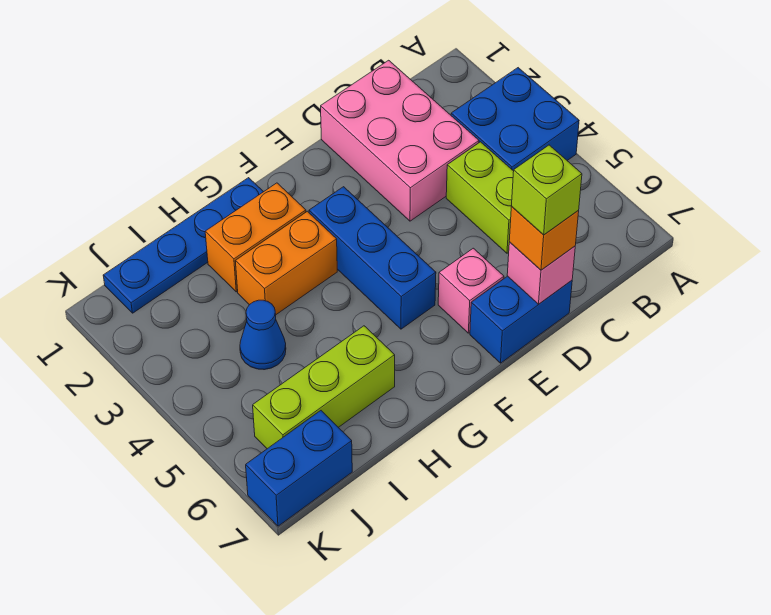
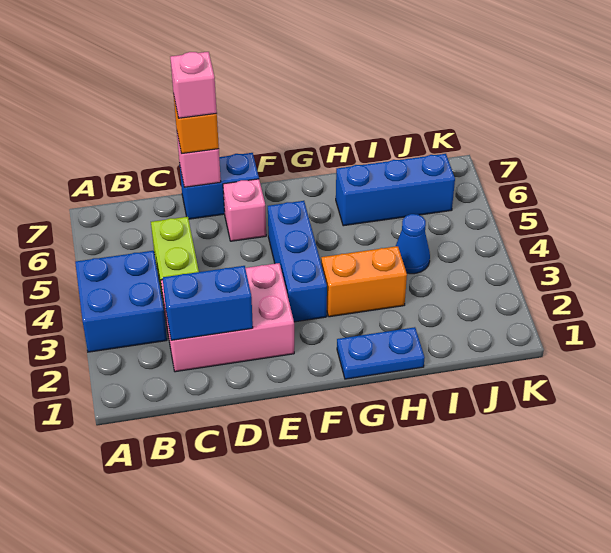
pink brick C1:D3 level 1 -> pink brick C2:E3 level 1
lime brick D7 level 4 -> pink brick D7 level 4
blue plate G1:J1 level 1 -> blue plate G1:H1 level 1
orange brick G2:H2 level 1 -> none
lime brick H6:J6 level 1 -> blue brick H6:J6 level 1
blue brick J7:K7 level 1 -> blue brick C2:D2 level 2

